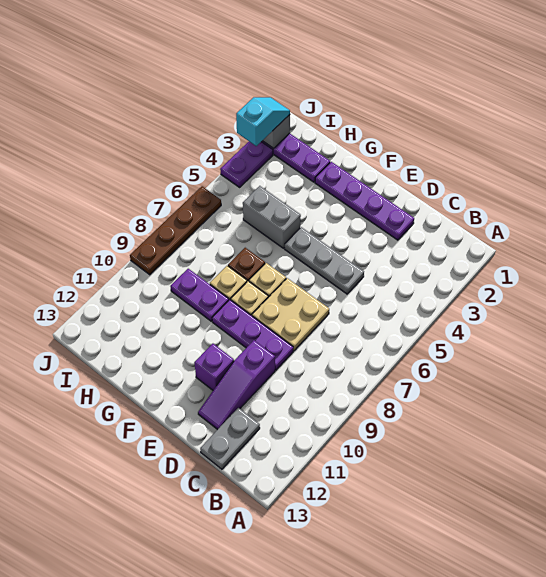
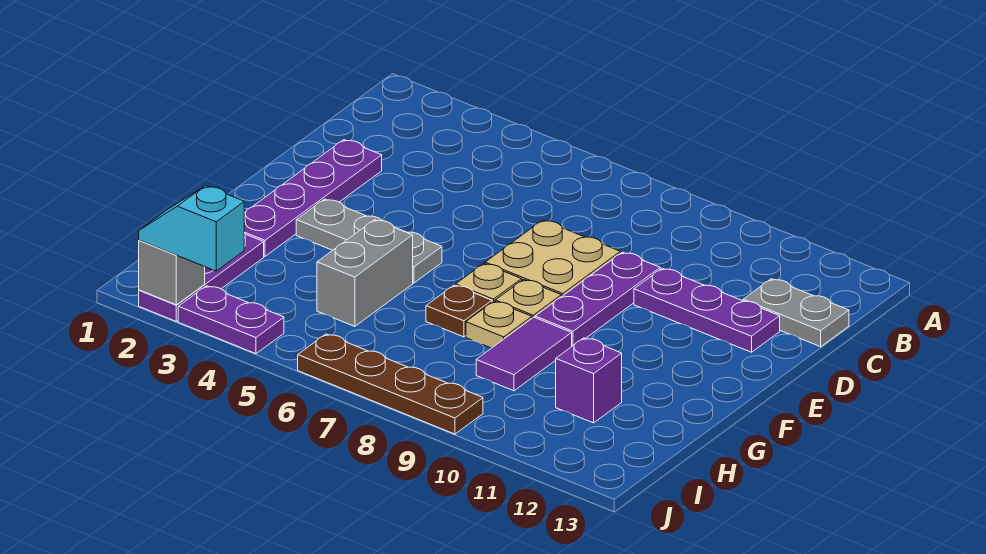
grey plate D5:F5 level 1 -> grey plate F3:F5 level 1
purple slope D10:D12 level 1 top 10 -> purple plate D10:D12 level 1
purple brick E11 level 1 -> purple brick H11 level 1
purple plate G9:H9 level 1 -> purple tile G9:H9 level 1

